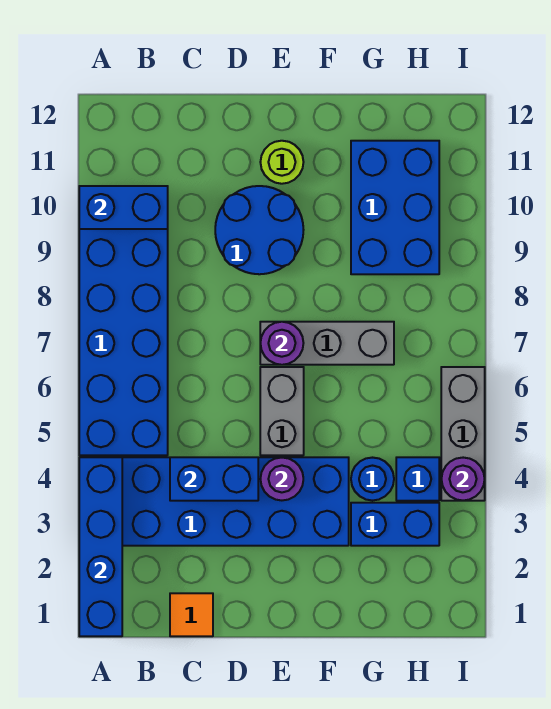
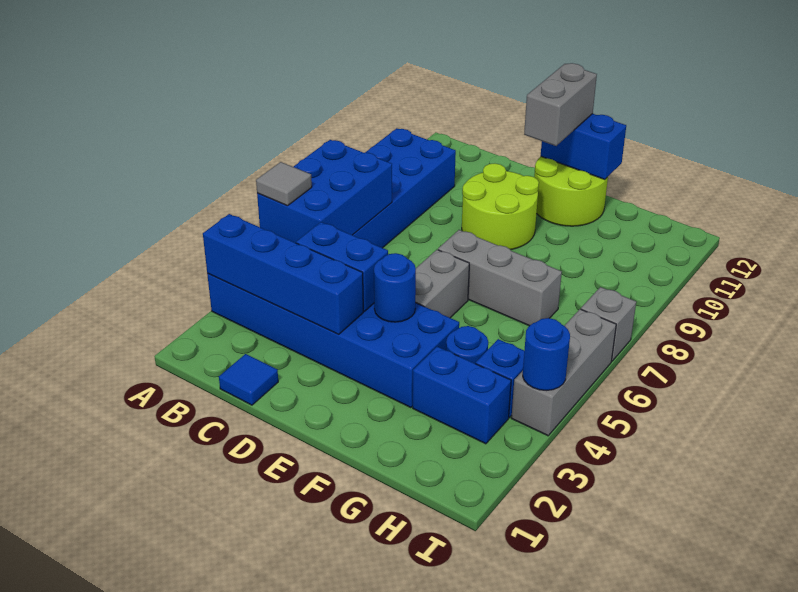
blue brick A1:A4 level 2 -> blue brick A3:D3 level 2
none -> grey tile A5 level 3
blue brick A10:B10 level 2 -> blue brick E12:F12 level 2
orange tile C1 level 1 -> blue tile C1 level 1
blue round brick D9:E10 level 1 -> lime round brick D9:E10 level 1
purple round brick E4 level 2 -> blue round brick E4 level 2
purple round brick E7 level 2 -> none
lime round brick E11 level 1 -> lime round brick E11:F12 level 1
none -> grey brick E11:E12 level 3
blue brick G9:H11 level 1 -> blue brick A5:B7 level 2
purple round brick I4 level 2 -> blue round brick I4 level 2
none -> grey brick I7 level 1

